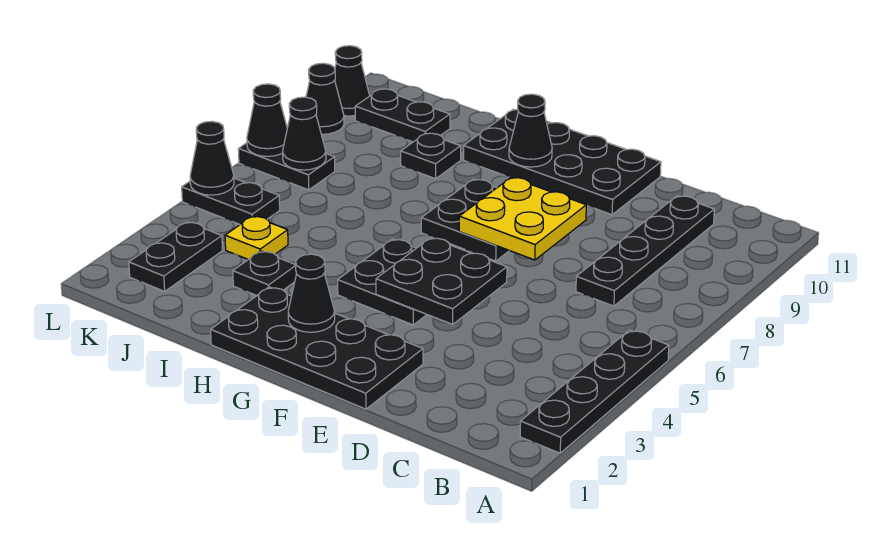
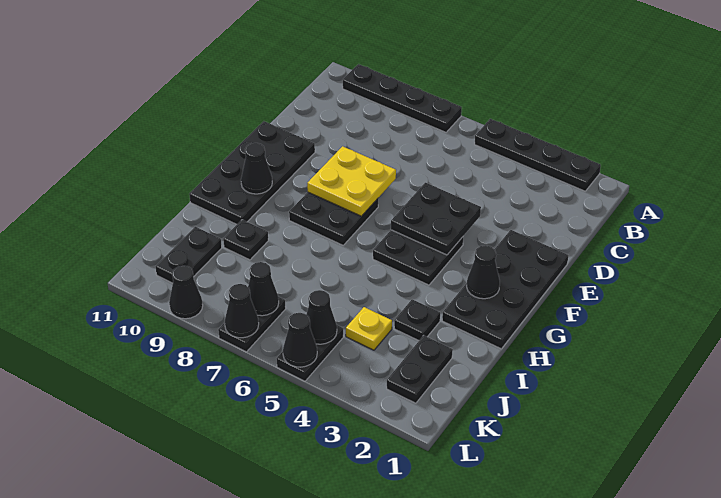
black plate C7:C10 level 1 -> black plate A7:A10 level 1
black plate K2:K3 level 1 -> black plate J2:K2 level 1
black cone L10 level 1 -> black cone K5 level 2

